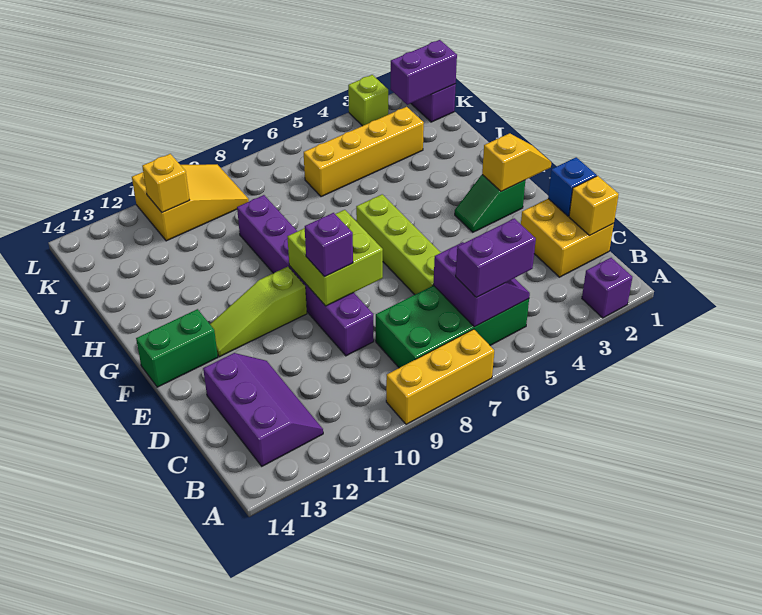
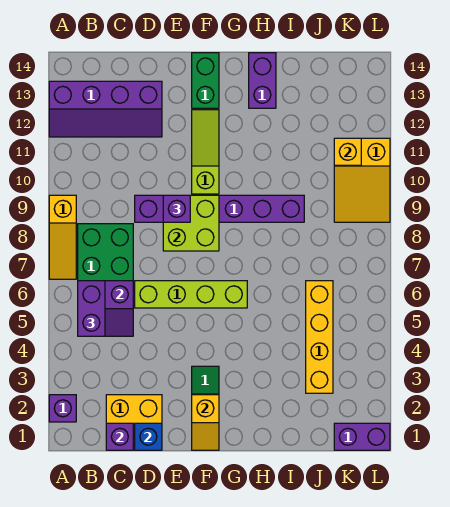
yellow brick A7:A9 level 1 -> yellow slope A7:A9 level 1 top 9
purple slope B12:D13 level 1 top 13 -> purple slope A12:D13 level 1 top 13
yellow brick C1 level 2 -> purple brick C1 level 2
purple brick K1:K2 level 2 -> purple brick H13:H14 level 1
lime brick L3 level 1 -> none

